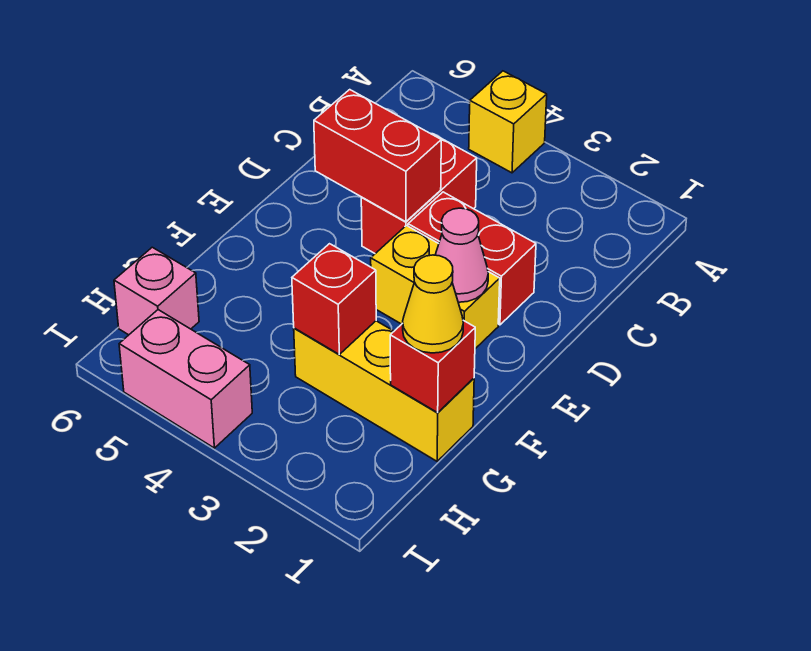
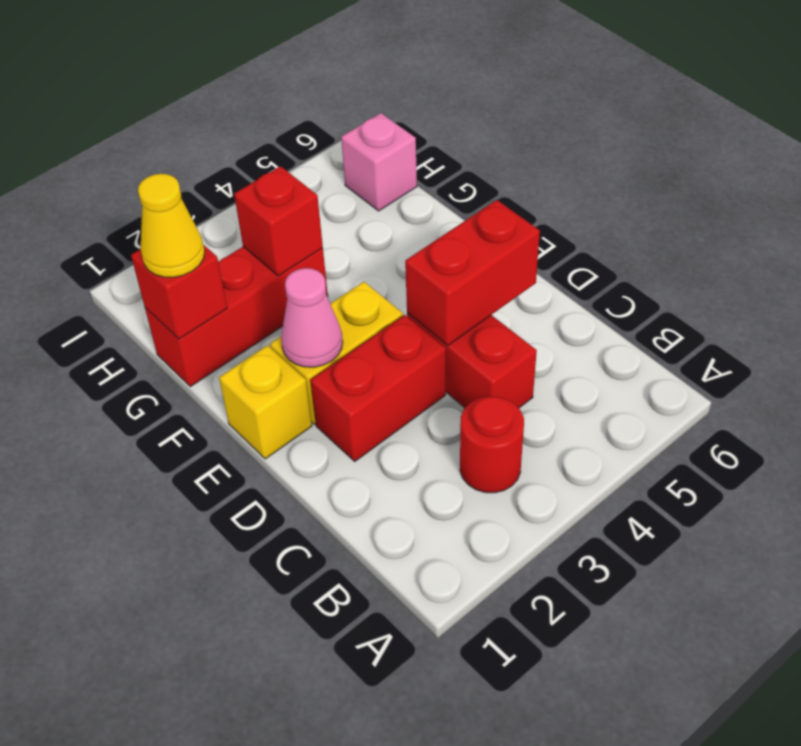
yellow brick A4 level 1 -> yellow brick E1 level 1
none -> red round brick B3 level 1
yellow brick G1:G3 level 1 -> red brick G1:G3 level 1
pink brick I4:I5 level 1 -> none

